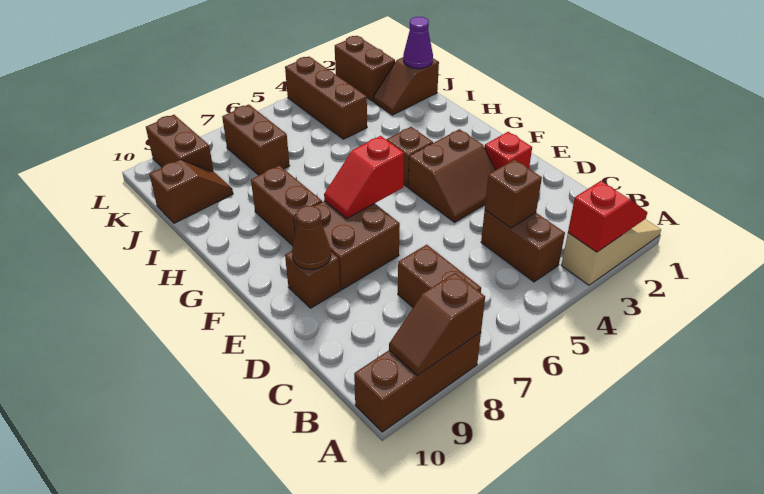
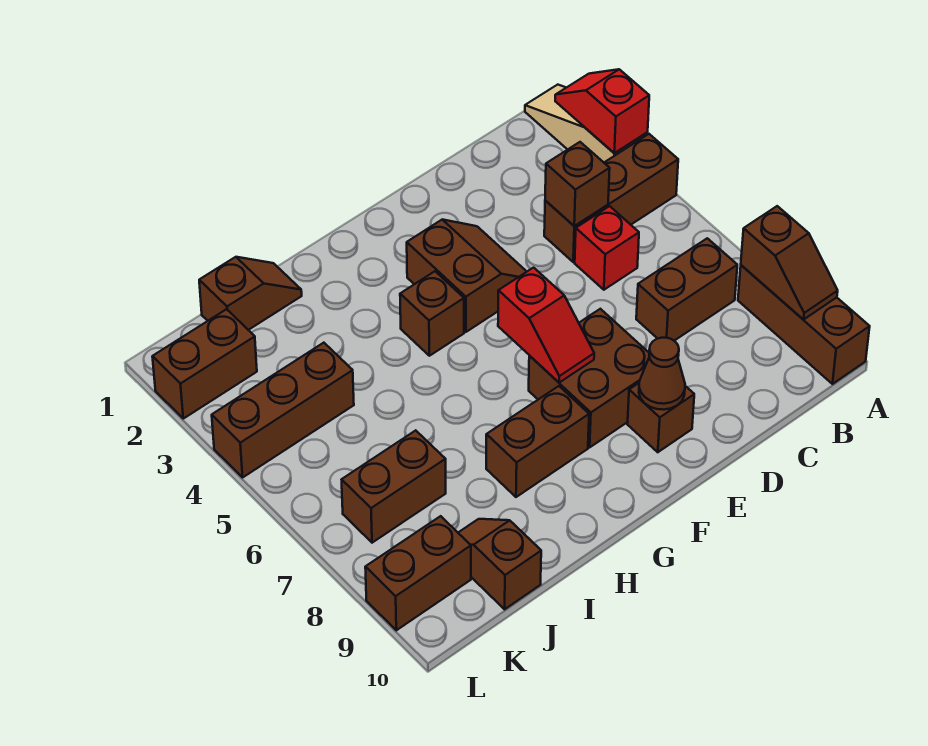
brown brick B4:C4 level 1 -> brown brick A4:C4 level 1
red brick E2 level 1 -> red brick C5 level 1
brown slope J1:J2 level 1 top 1 -> brown slope I1:J1 level 1 top J
purple cone J1 level 2 -> none

